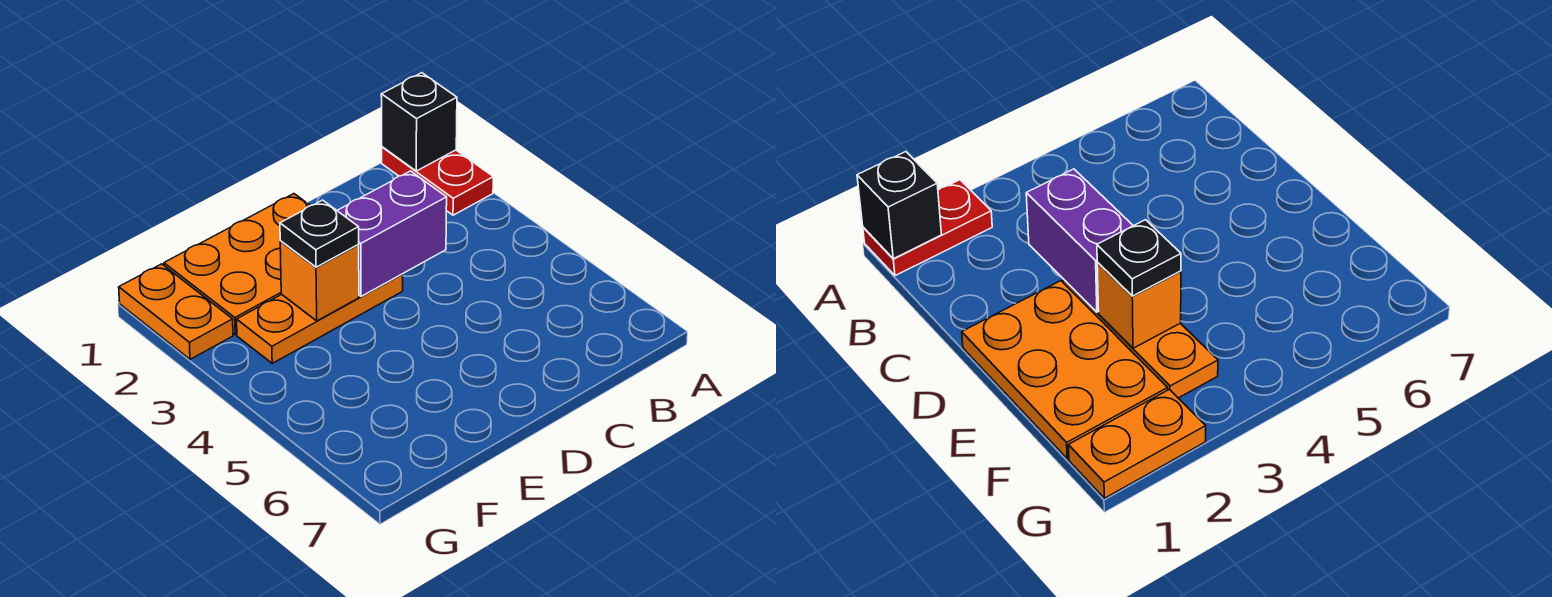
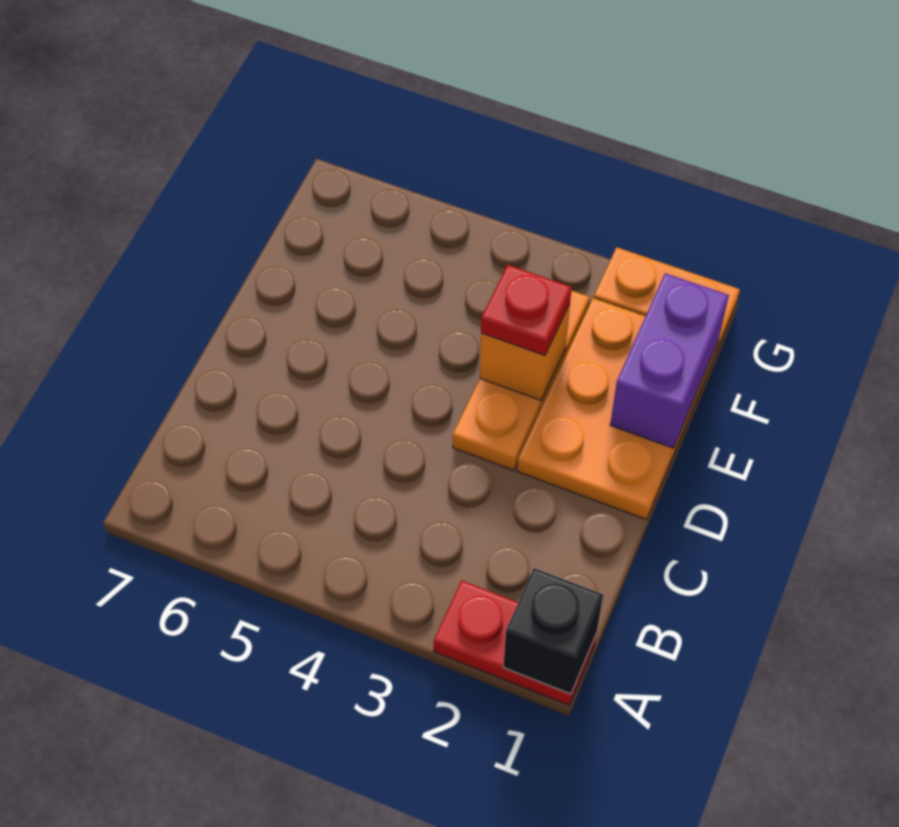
purple brick C3:D3 level 2 -> purple brick E1:F1 level 2
black plate E3 level 3 -> red plate E3 level 3

